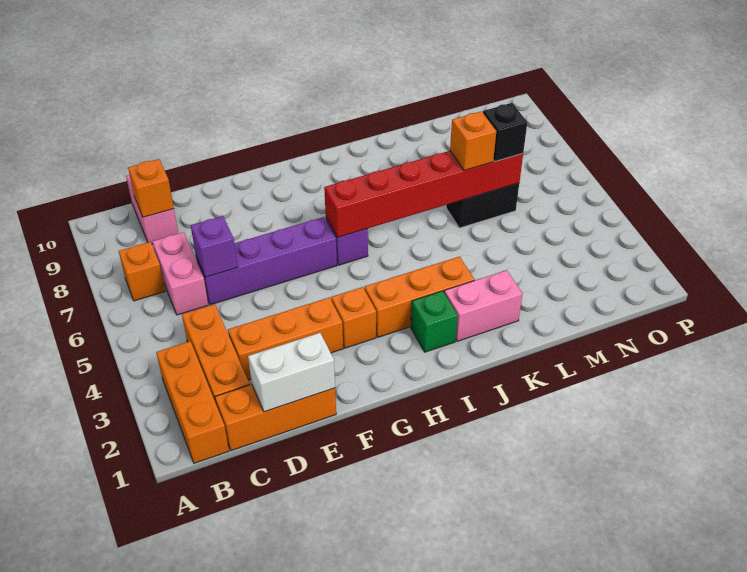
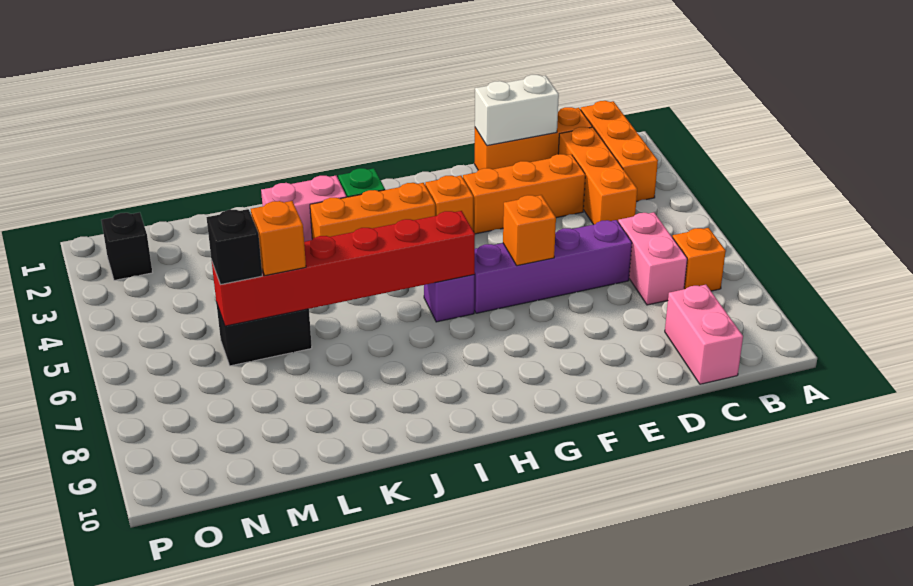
orange brick C9 level 2 -> orange brick F6 level 2
purple brick D6 level 2 -> none
none -> black brick O2 level 1

